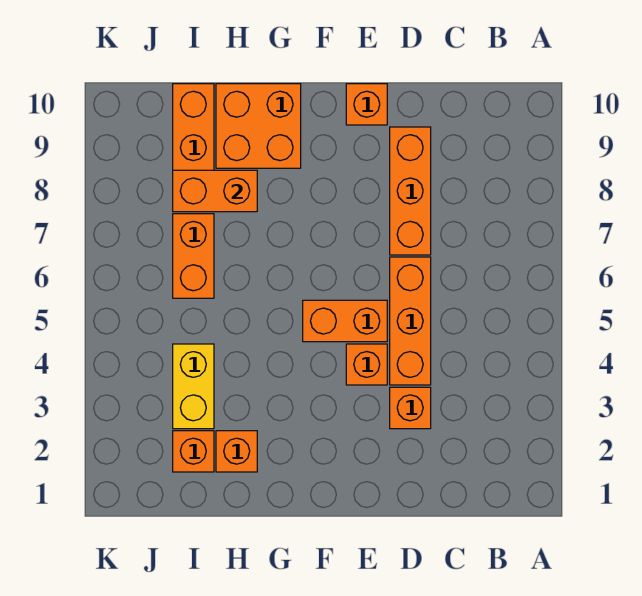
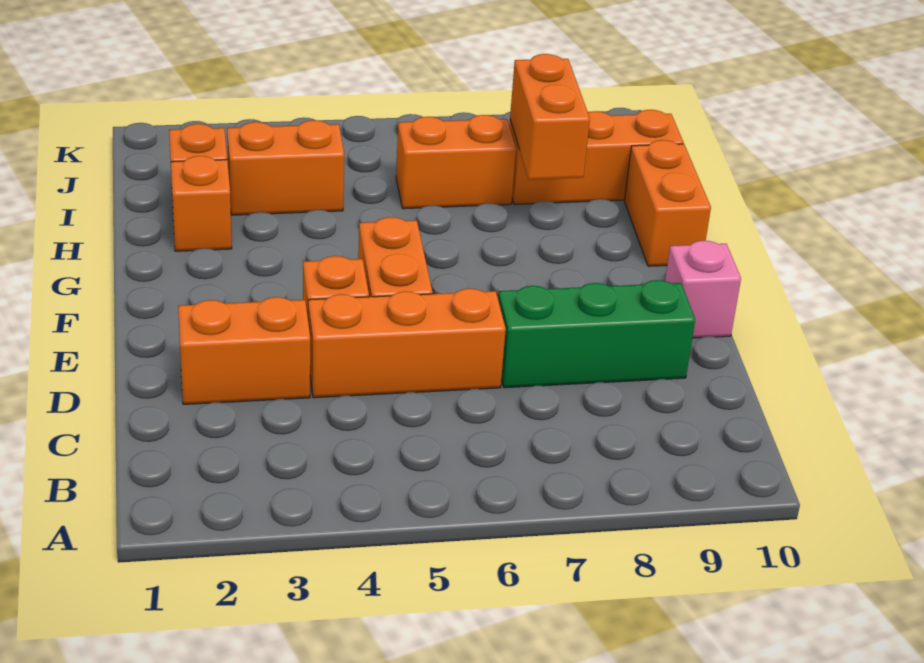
orange brick D3 level 1 -> orange brick D2:D3 level 1
orange brick D7:D9 level 1 -> green brick D7:D9 level 1
orange brick E10 level 1 -> pink brick E10 level 1
orange brick G9:H10 level 1 -> orange brick G10:H10 level 1
yellow brick I3:I4 level 1 -> orange brick I3:I4 level 1

